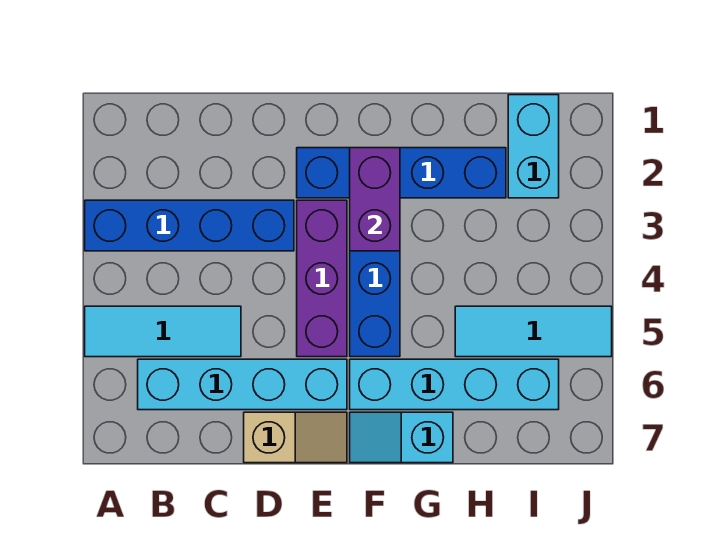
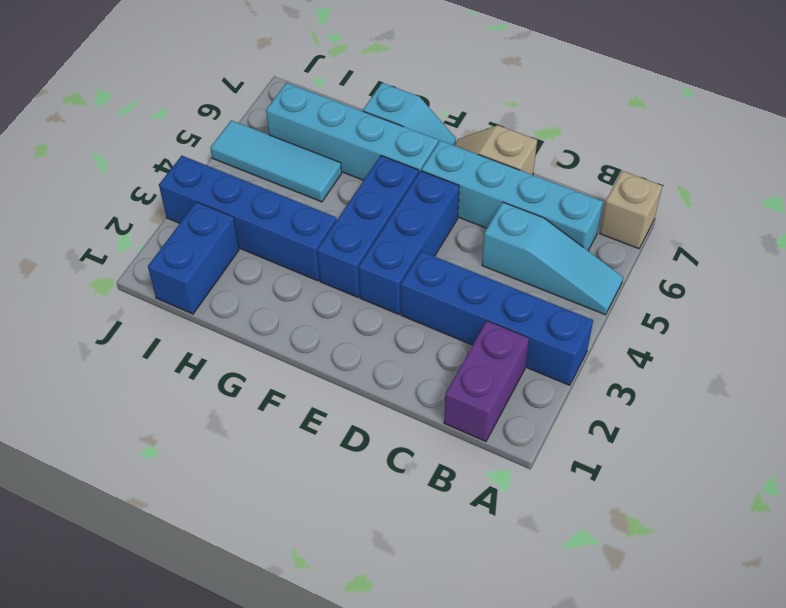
cyan tile A5:C5 level 1 -> cyan slope A5:C5 level 1 top C
none -> tan brick A7 level 1
blue brick E2:H2 level 1 -> blue brick G3:J3 level 1
purple brick E3:E5 level 1 -> blue brick E3:E5 level 1
purple brick F2:F3 level 2 -> purple brick B1:B2 level 1
cyan brick I1:I2 level 1 -> blue brick I1:I2 level 1

